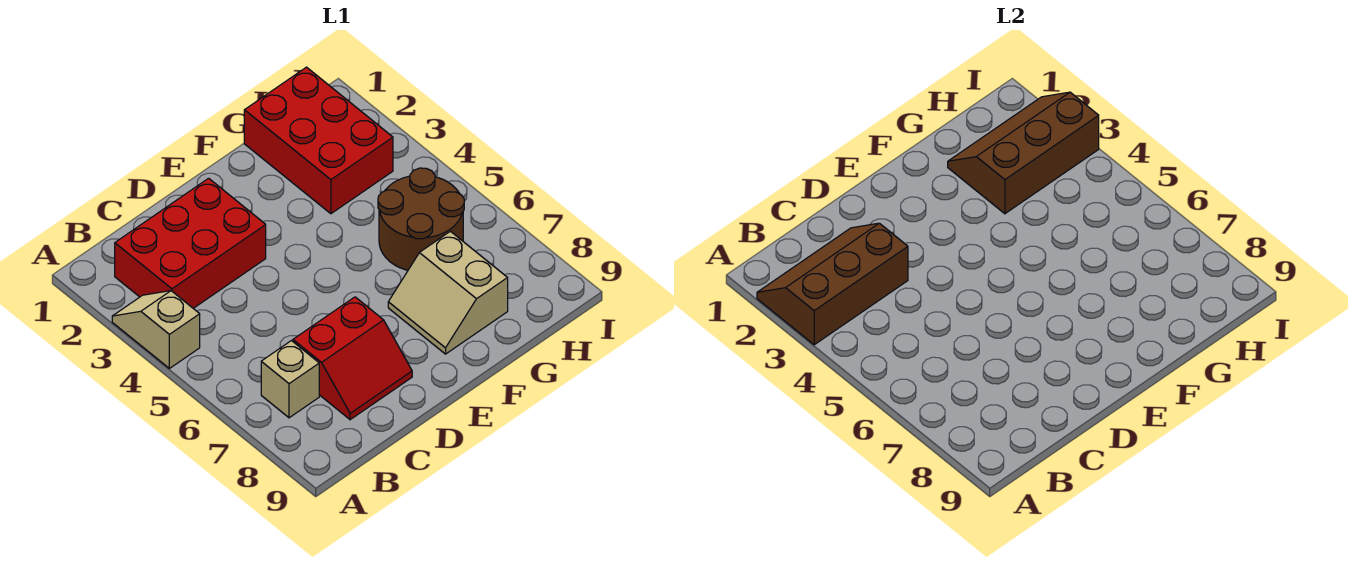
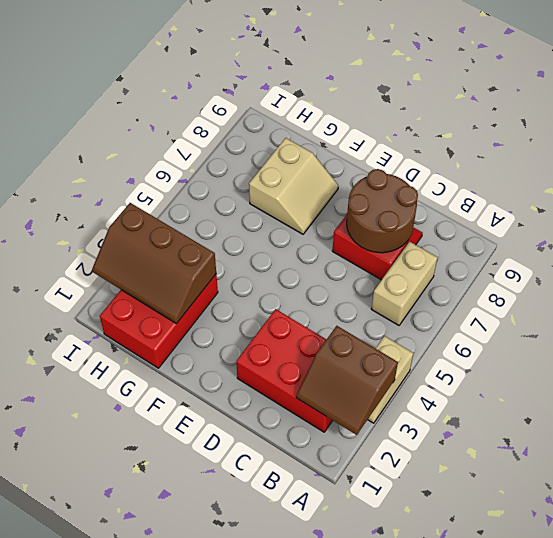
brown slope A2:C3 level 2 top 3 -> brown slope A2:B3 level 2 top 3
tan brick B7 level 1 -> tan brick B6:B7 level 1
brown round brick G5:H6 level 1 -> brown round brick C7:D8 level 2

